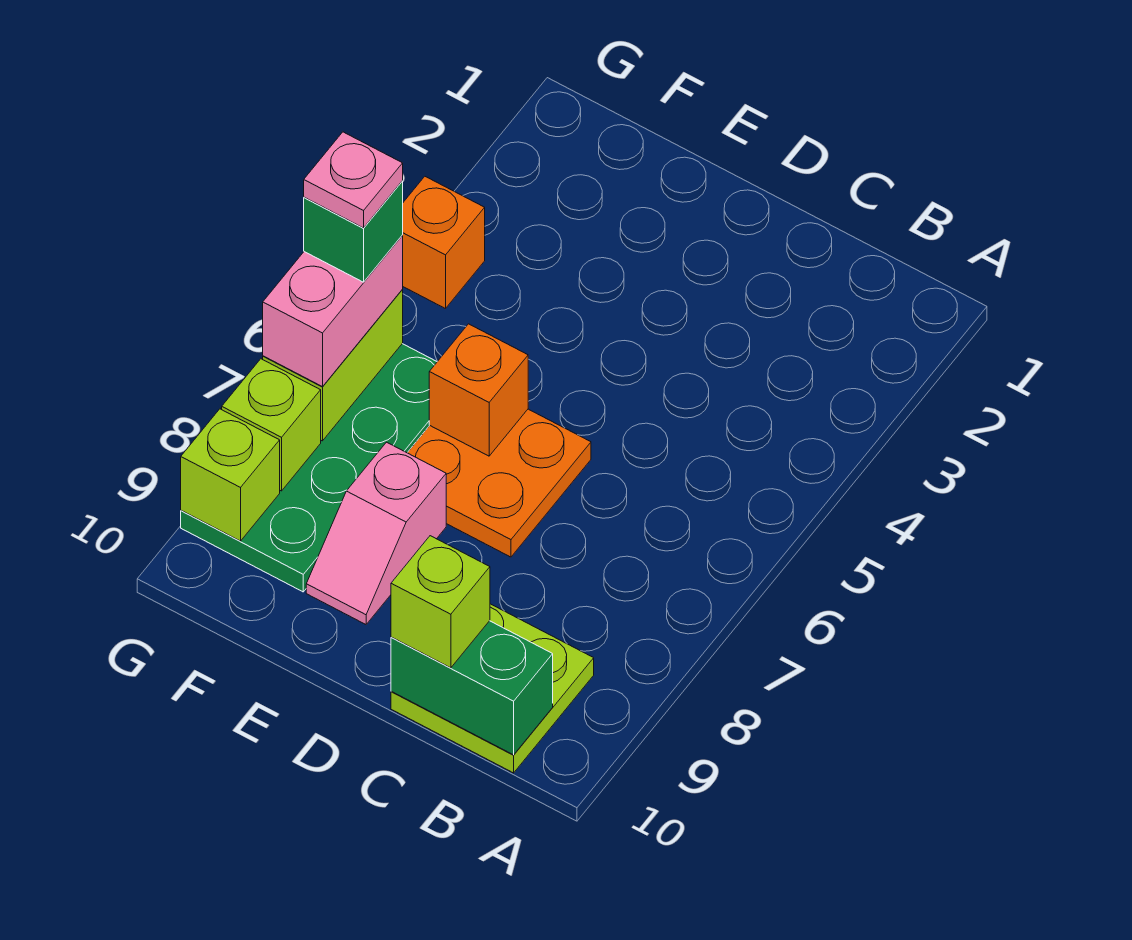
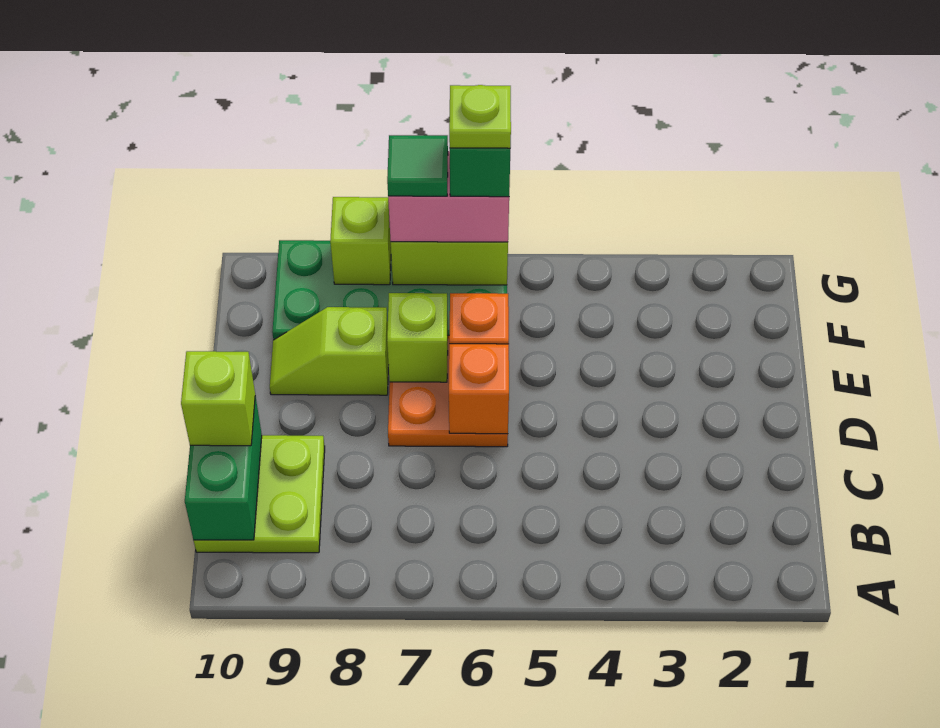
pink slope E8:E9 level 1 top 8 -> lime slope E8:E9 level 1 top 8
orange brick G4 level 1 -> orange brick D6 level 2
pink plate G6 level 5 -> lime plate G6 level 5
none -> green tile G7 level 4
lime brick G9 level 2 -> lime brick E7 level 2

